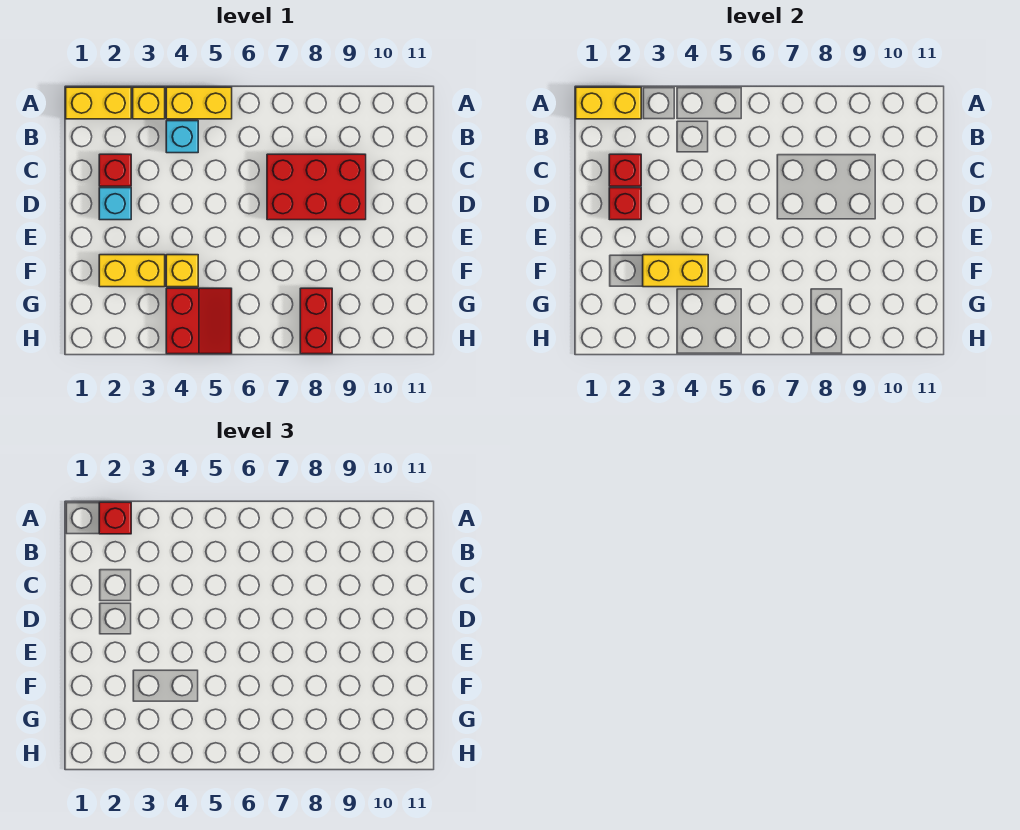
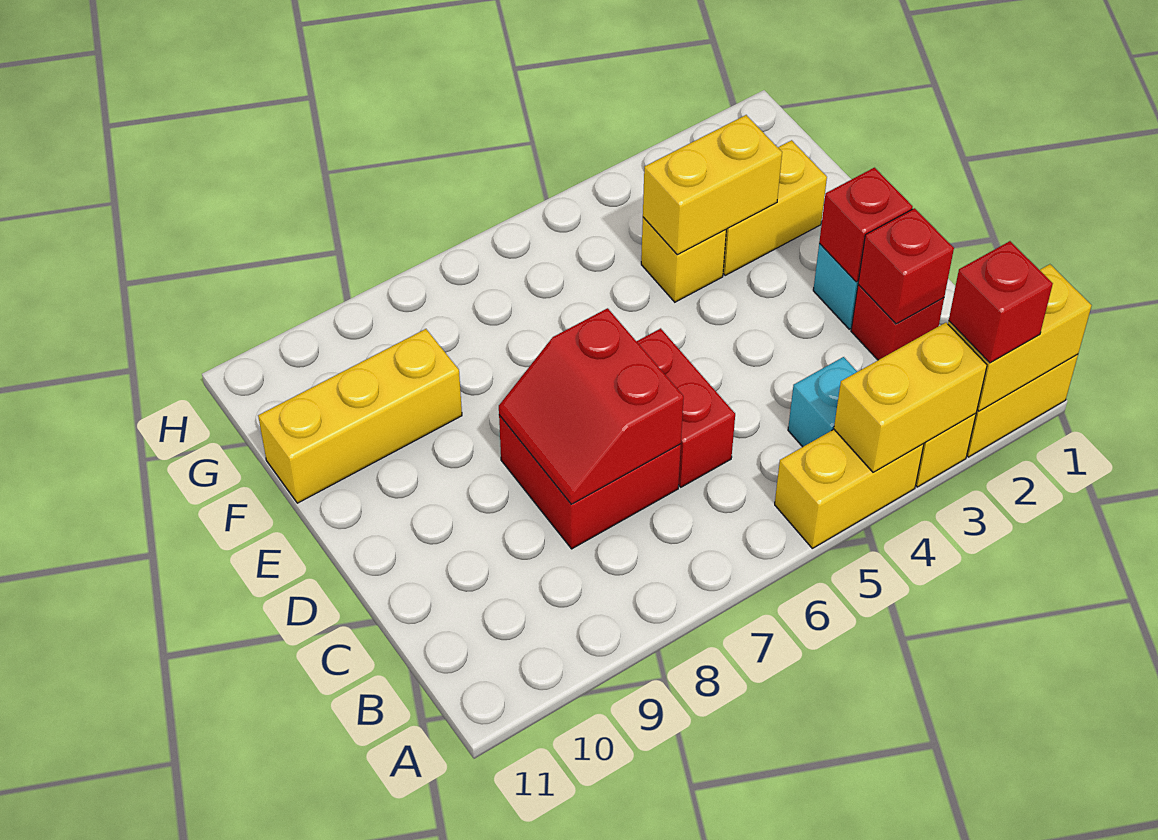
none -> yellow brick A3:A4 level 2
red brick C7:D9 level 1 -> red brick C7:D8 level 1
none -> yellow brick F9:F11 level 1
red slope G4:H5 level 1 top 4 -> red slope C7:D8 level 2 top 7
red brick G8:H8 level 1 -> red brick C6:D6 level 1

